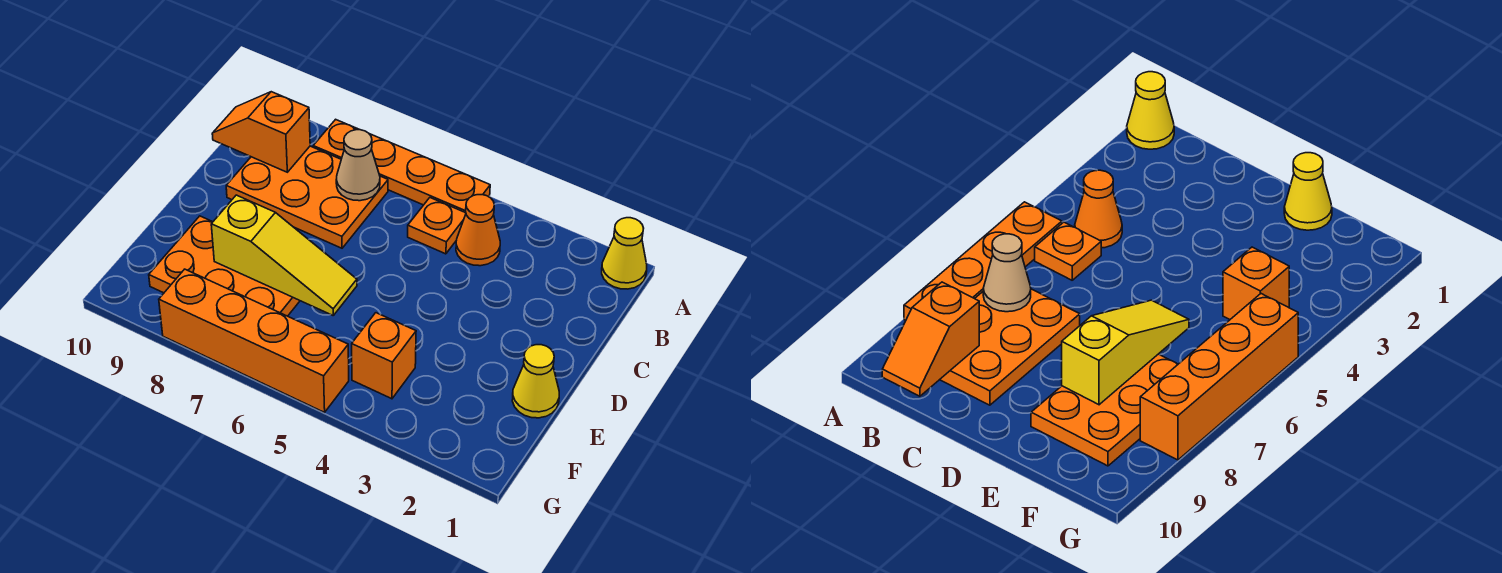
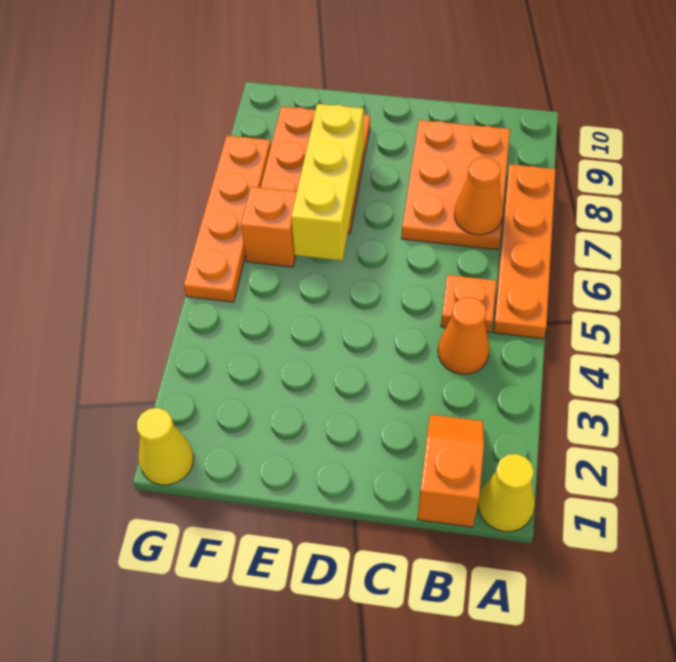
tan cone B7 level 2 -> orange cone B7 level 2
orange slope B9:B10 level 2 top 9 -> orange slope B1:B2 level 1 top 1
yellow cone E1 level 1 -> yellow cone G1 level 1
yellow slope E6:E8 level 2 top 8 -> yellow brick E6:E8 level 2
orange brick F4 level 1 -> orange brick F6 level 1
orange brick G5:G8 level 1 -> orange plate G5:G8 level 1

